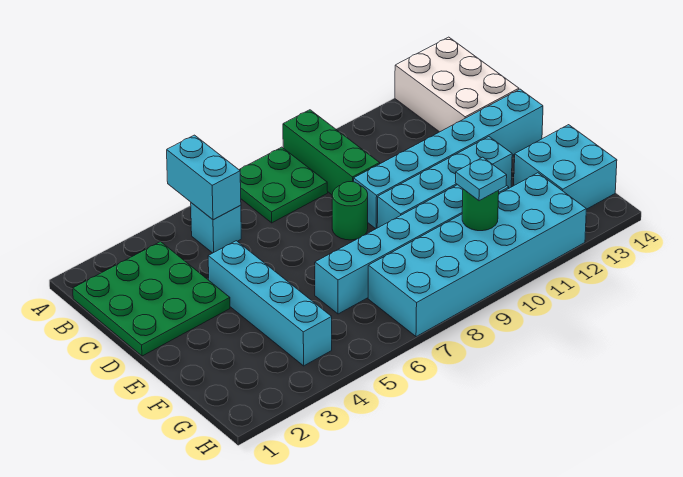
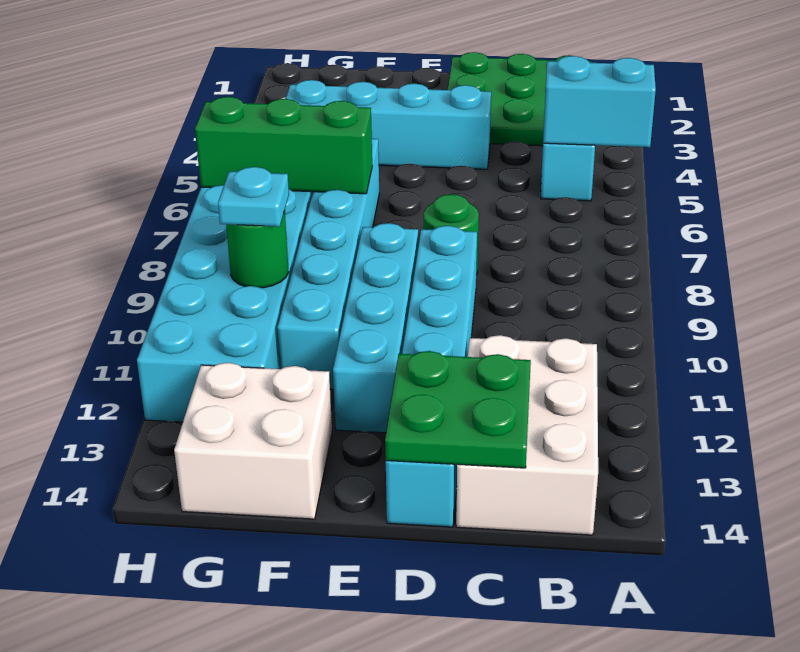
green plate A7:B8 level 1 -> green plate C13:D14 level 2
green brick A9:C9 level 1 -> green brick F7:H7 level 2
white brick A13:C14 level 1 -> white brick B12:C14 level 1
cyan brick F13:G14 level 1 -> white brick F13:G14 level 1

